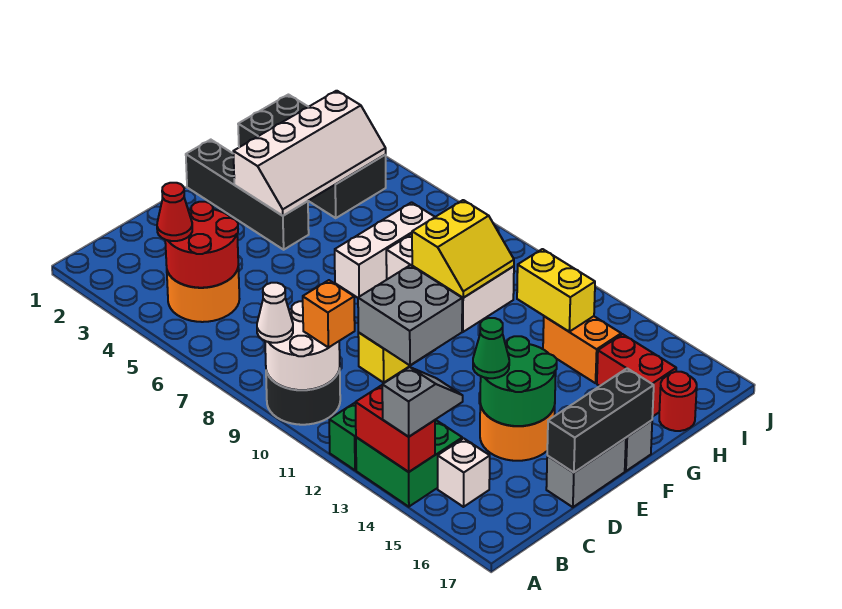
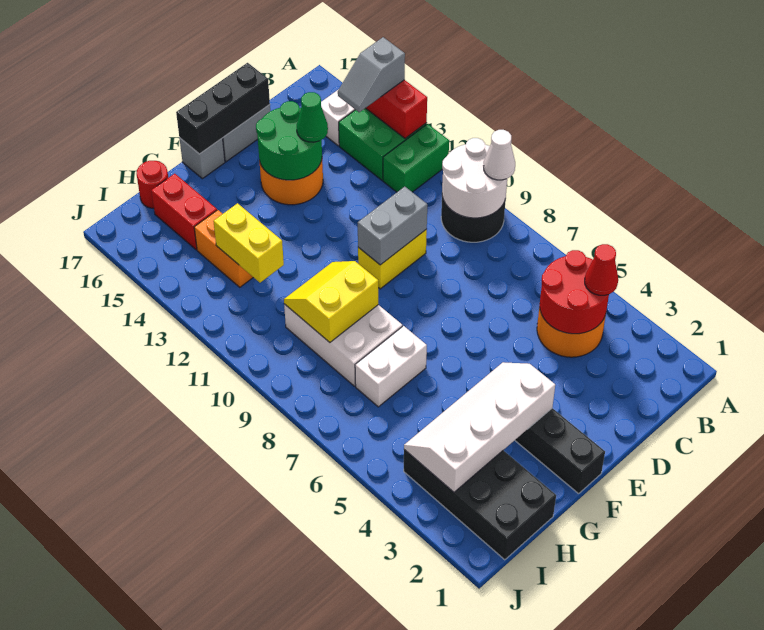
orange brick B10 level 3 -> none
grey brick D10:E11 level 2 -> grey brick D10:E10 level 2
white brick F7:H7 level 1 -> white brick G7:H7 level 1

